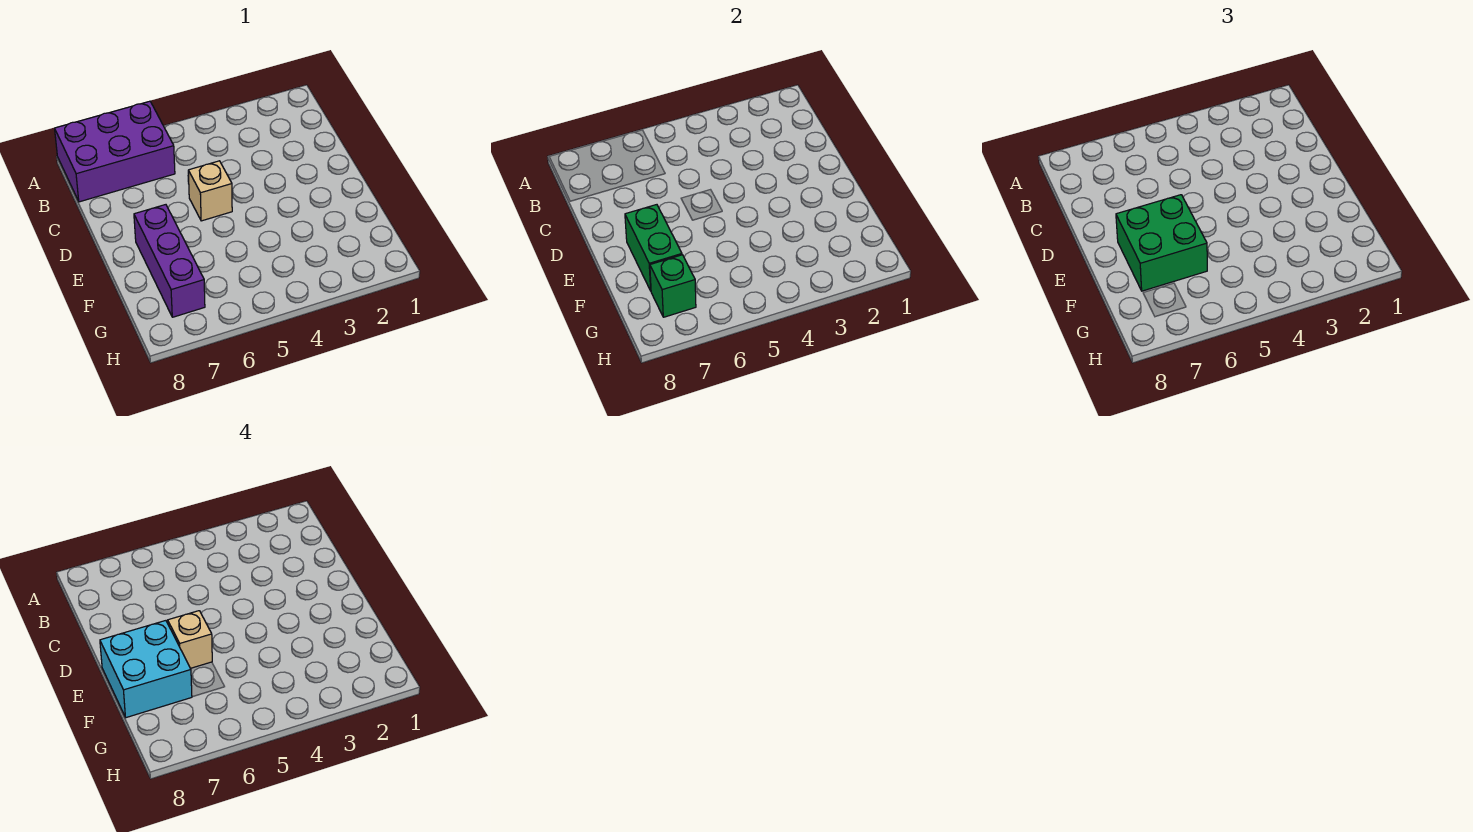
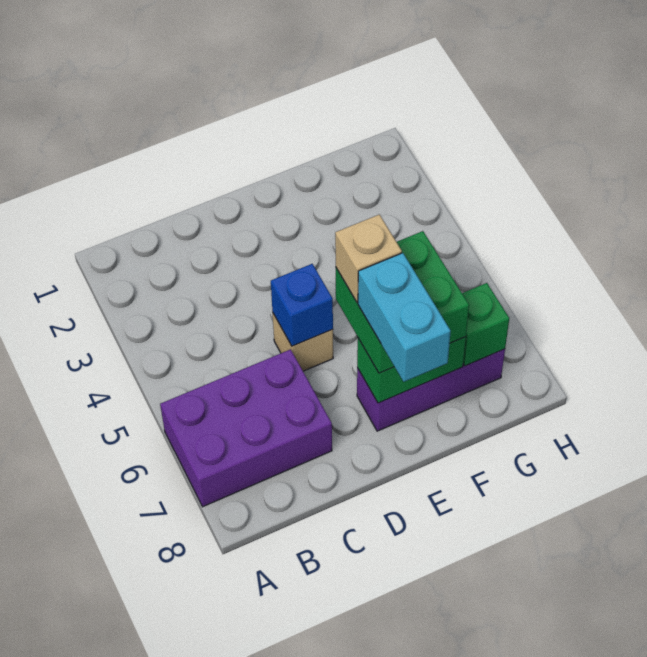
purple brick A6:B8 level 1 -> purple brick A6:C7 level 1
none -> blue brick D5 level 2
cyan brick E7:F8 level 4 -> cyan brick E7:E8 level 4

